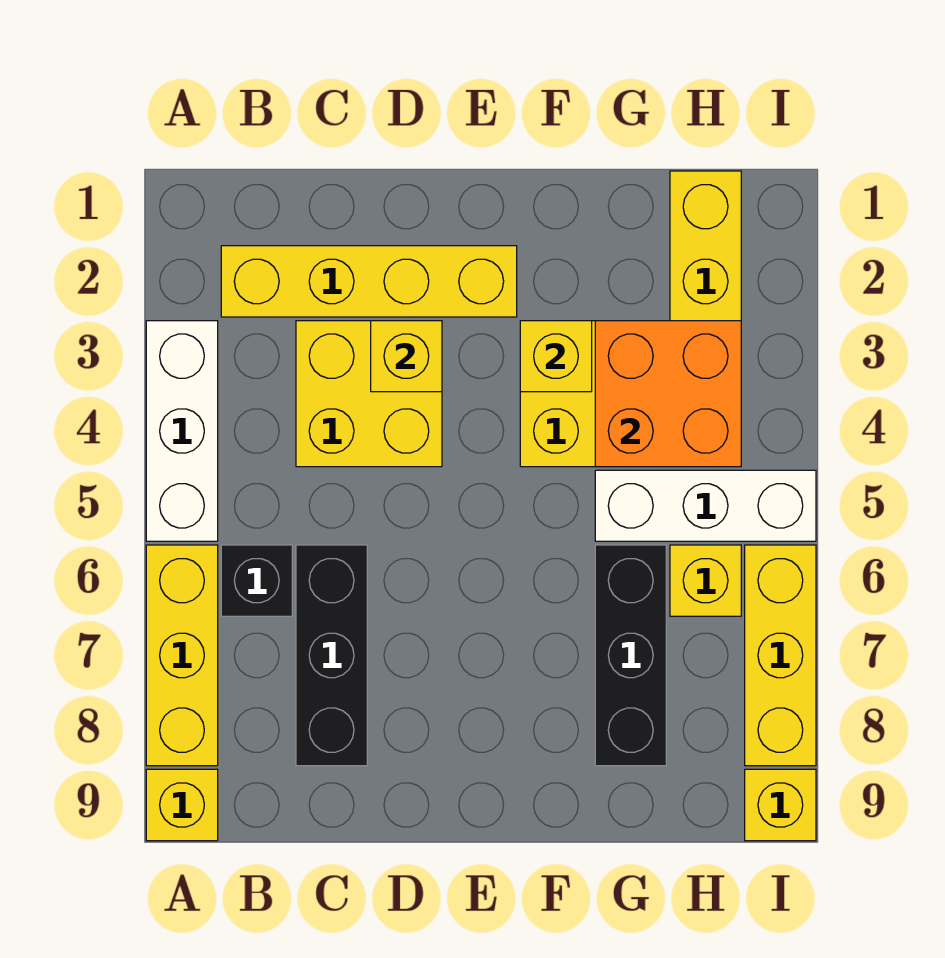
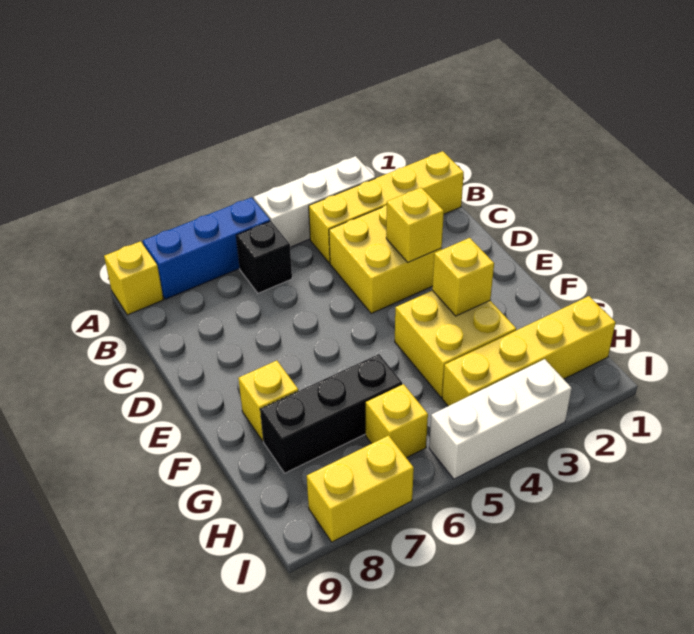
yellow brick A6:A8 level 1 -> blue brick A6:A8 level 1
yellow brick B2:E2 level 1 -> yellow brick B1:B4 level 1
black brick C6:C8 level 1 -> none
orange brick G3:H4 level 2 -> none
white brick G5:I5 level 1 -> white brick I3:I5 level 1
yellow brick I6:I8 level 1 -> yellow brick I7:I8 level 1
yellow brick I9 level 1 -> yellow brick F8 level 1

